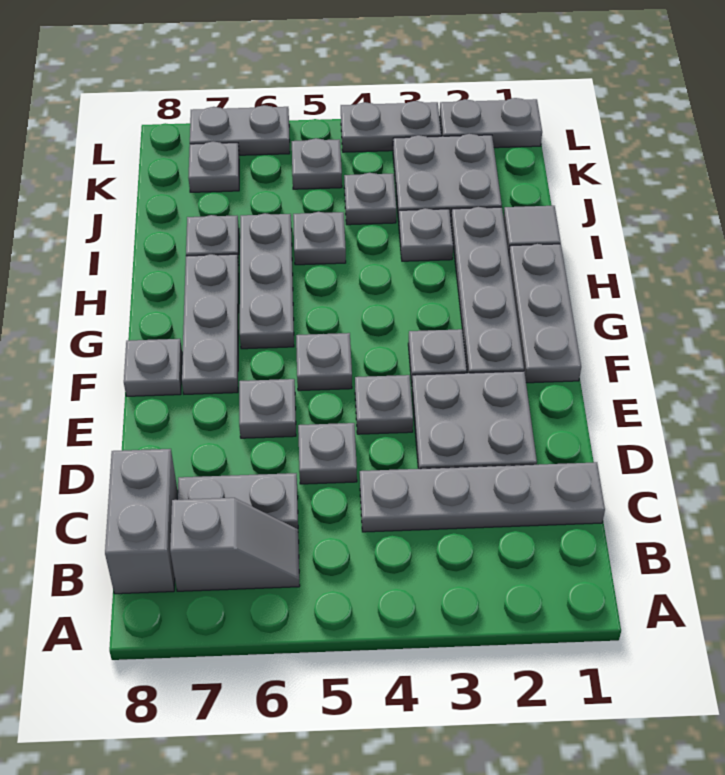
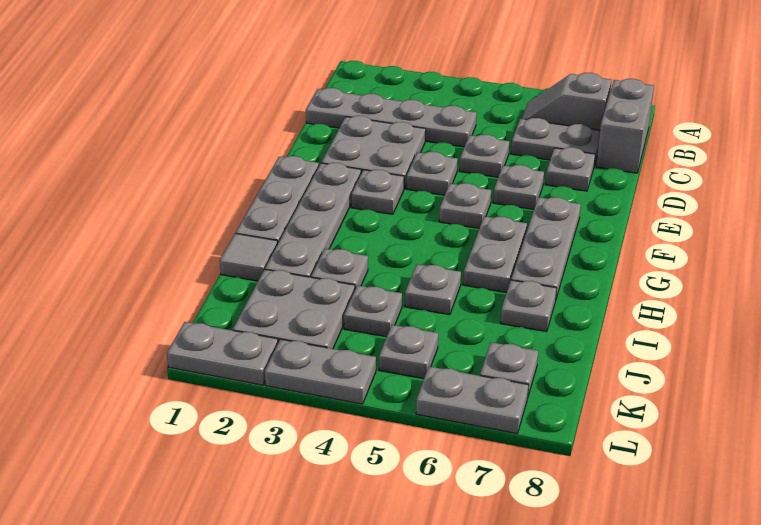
grey plate F8 level 1 -> grey plate D7 level 1
grey plate G6:I6 level 1 -> grey plate G6:H6 level 1

